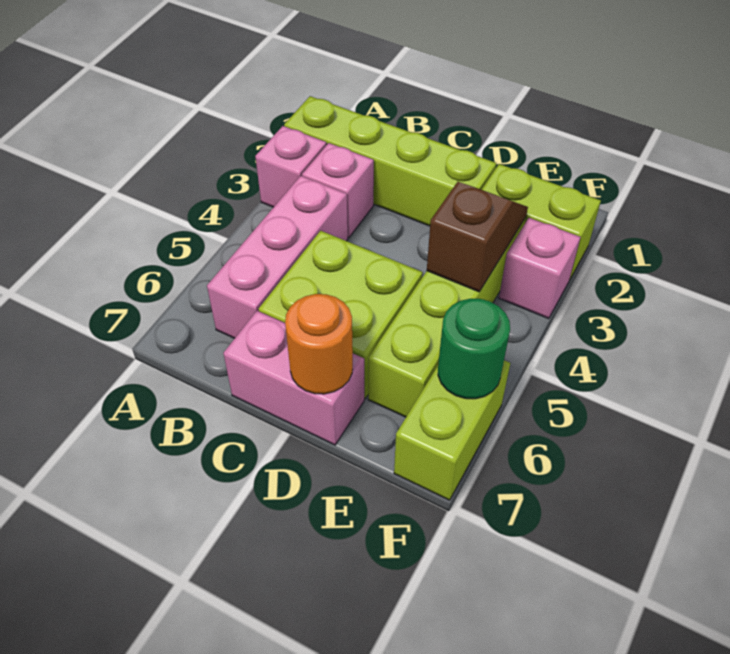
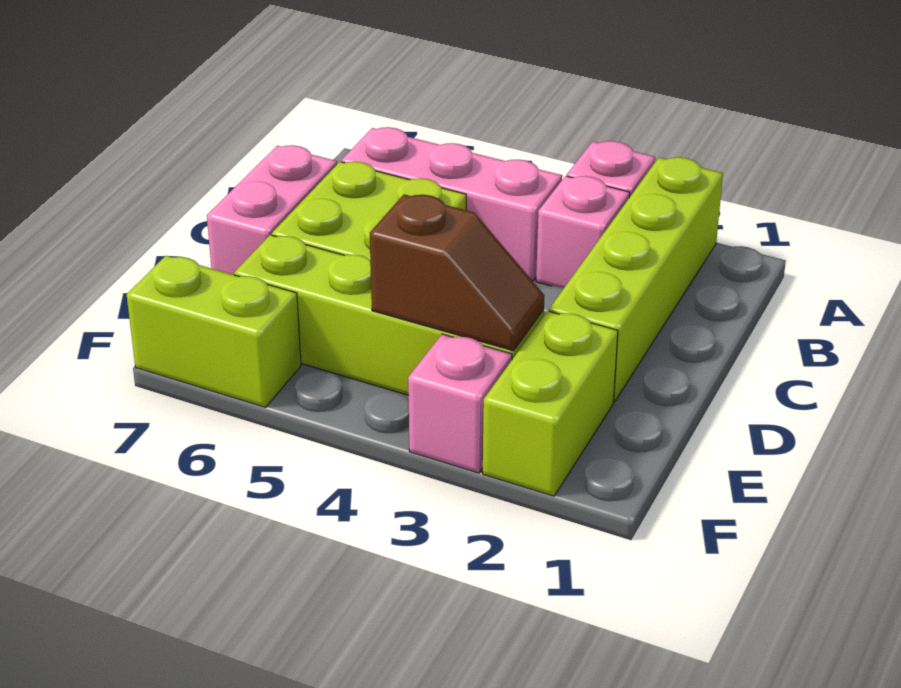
orange round brick D7 level 2 -> none
green round brick F6 level 2 -> none

